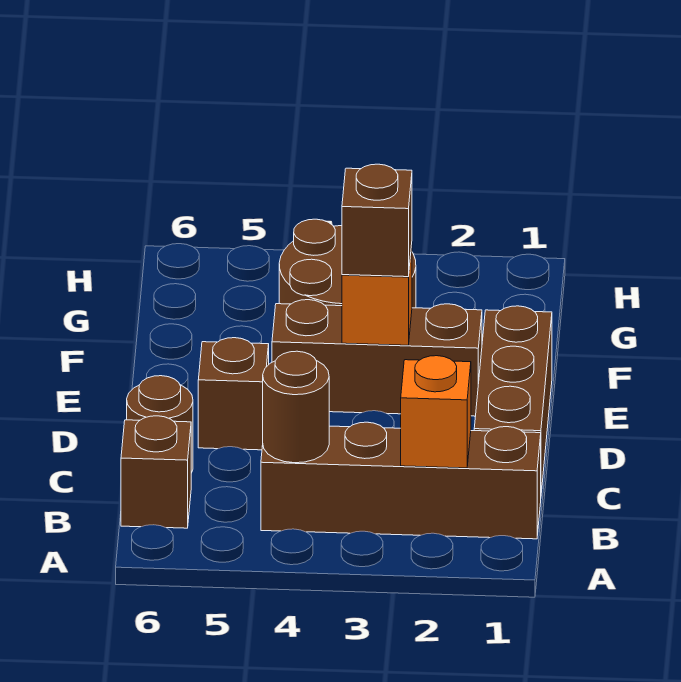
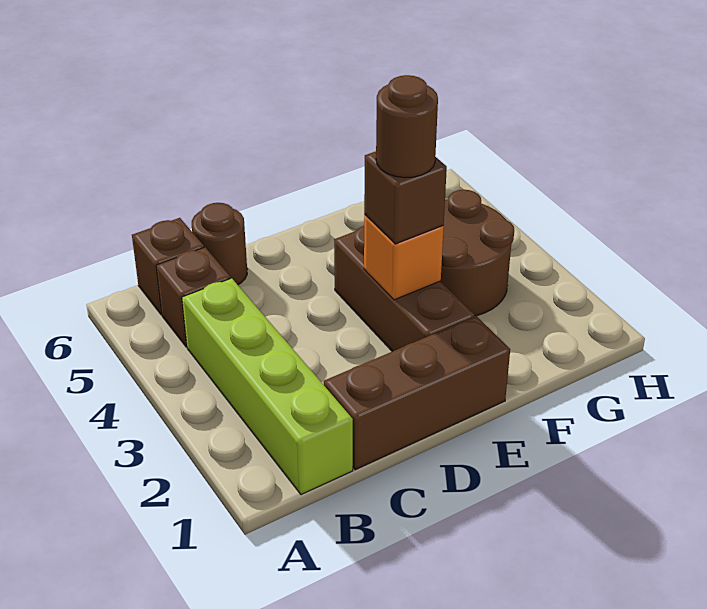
brown brick B1:B4 level 1 -> lime brick B1:B4 level 1
orange brick B2 level 2 -> none
brown round brick B4 level 2 -> brown round brick E3 level 4
brown brick D5 level 1 -> brown brick B5 level 1

